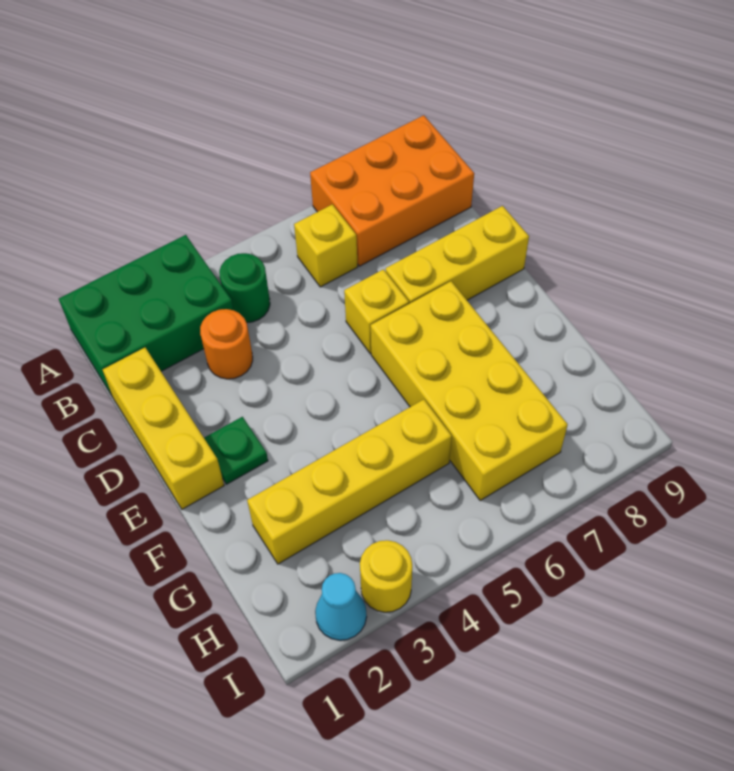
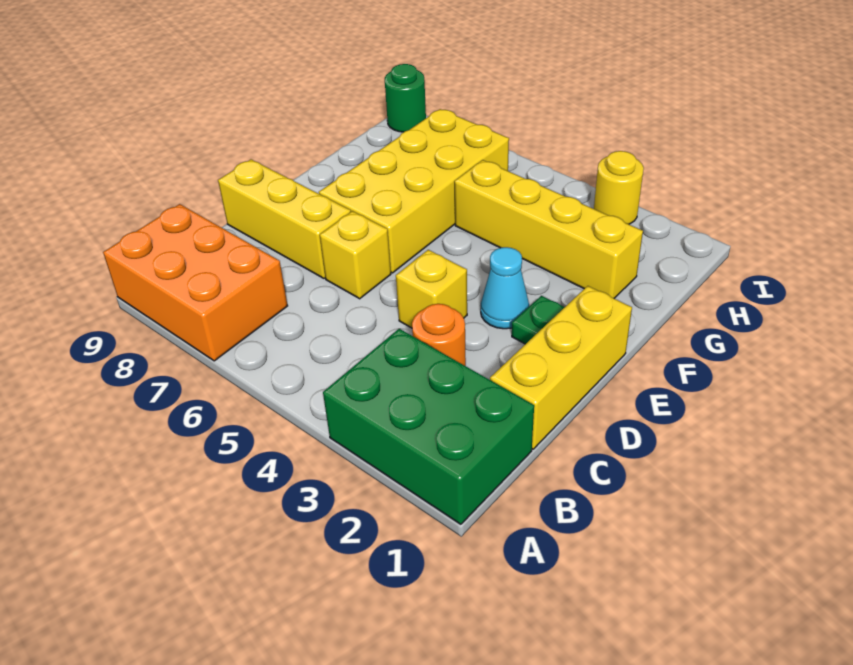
green round brick B4 level 1 -> green round brick I9 level 1
yellow brick B6 level 1 -> yellow brick D4 level 1
cyan cone I2 level 1 -> cyan cone E3 level 1

